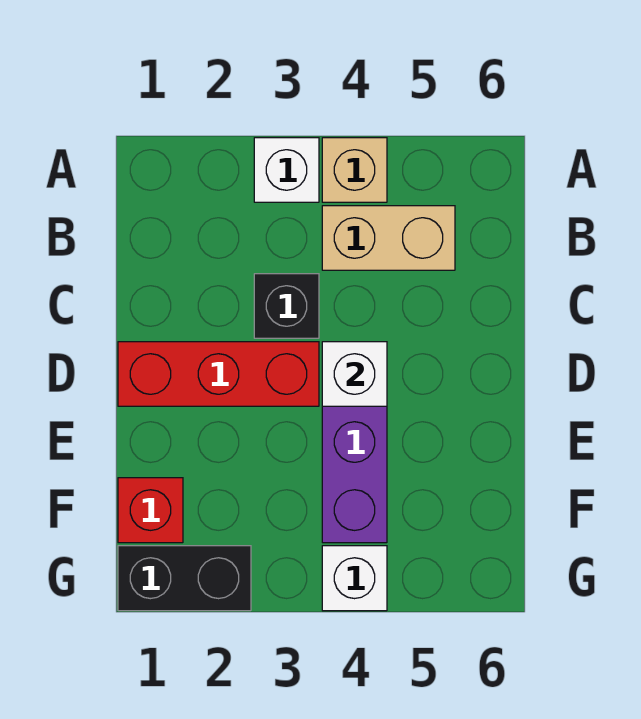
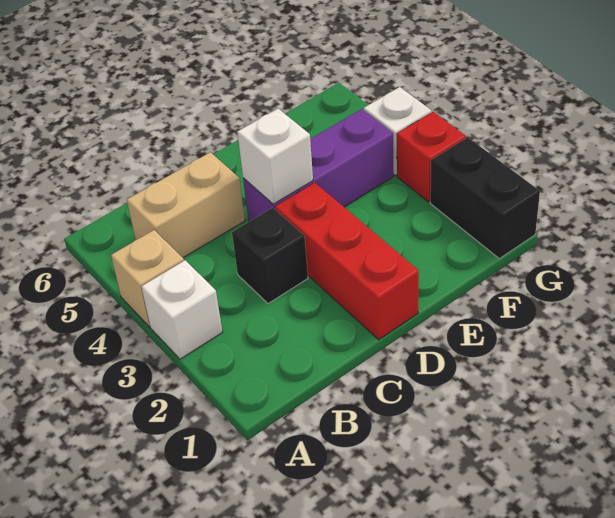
tan brick B4:B5 level 1 -> tan brick B5:C5 level 1
red brick F1 level 1 -> red brick G3 level 1

